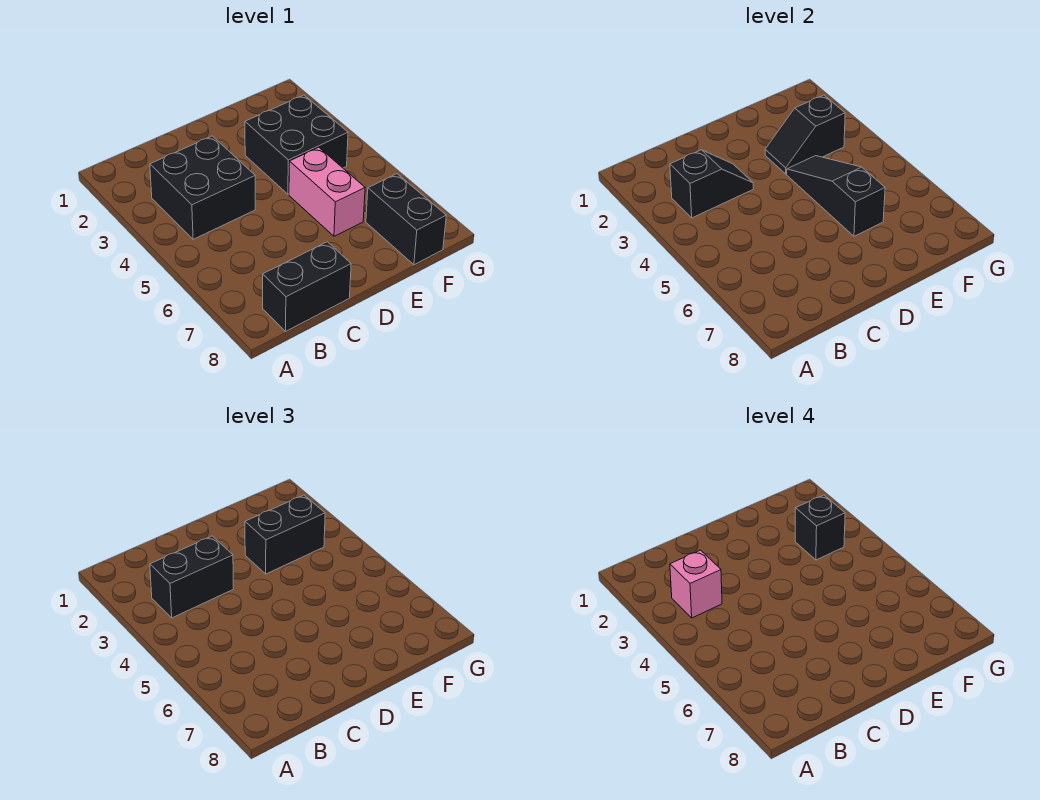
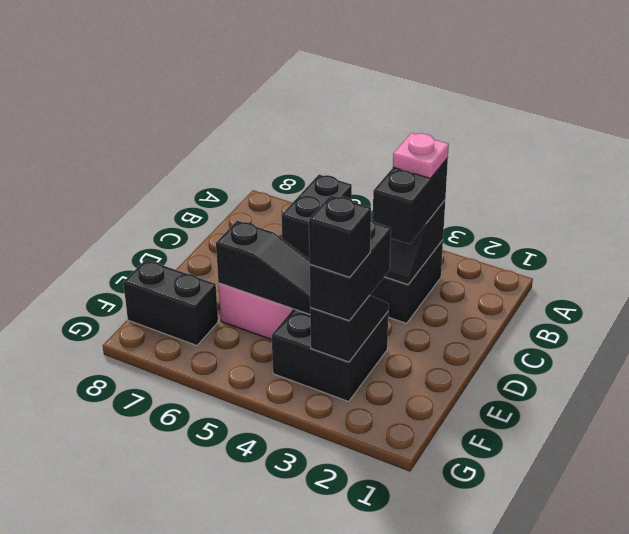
pink brick B3 level 4 -> pink plate B3 level 4
black brick B8:C8 level 1 -> black brick A6:B6 level 1

